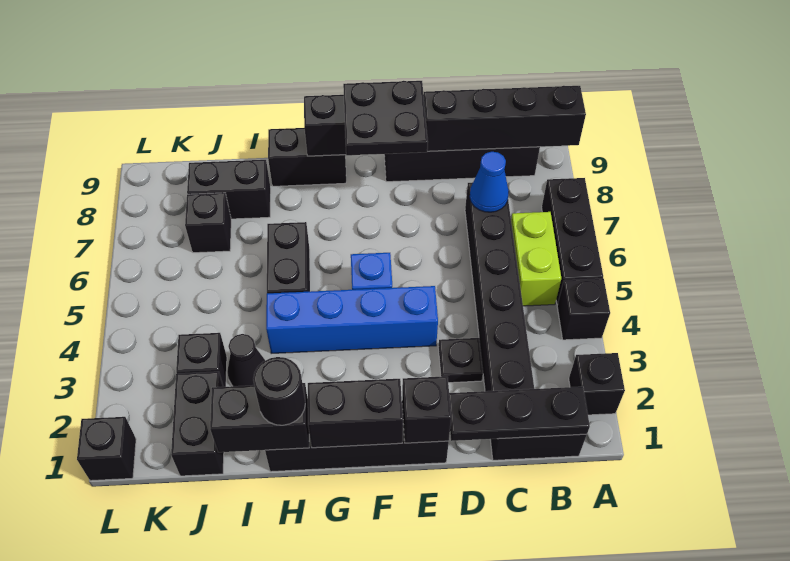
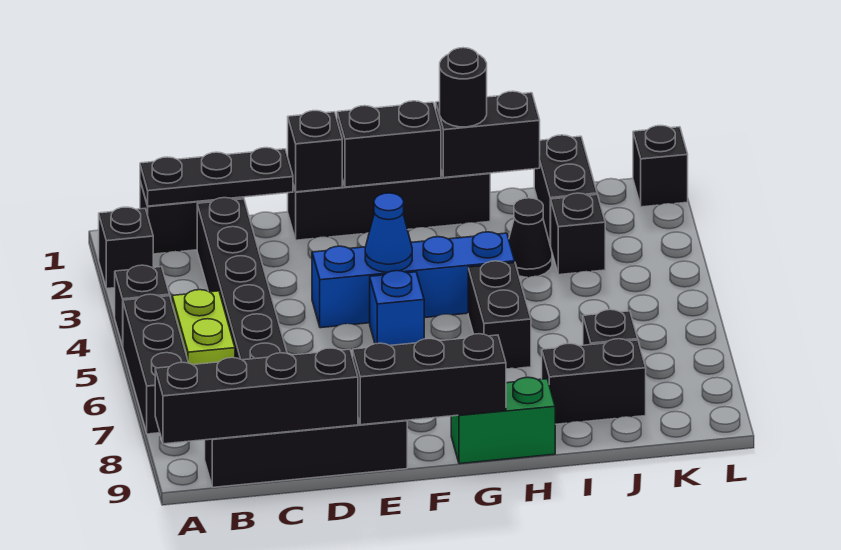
blue cone C7 level 2 -> blue cone F4 level 2
black plate D3 level 1 -> none
black plate E8:F9 level 3 -> none
black brick G9:H9 level 1 -> green brick G9:H9 level 1

